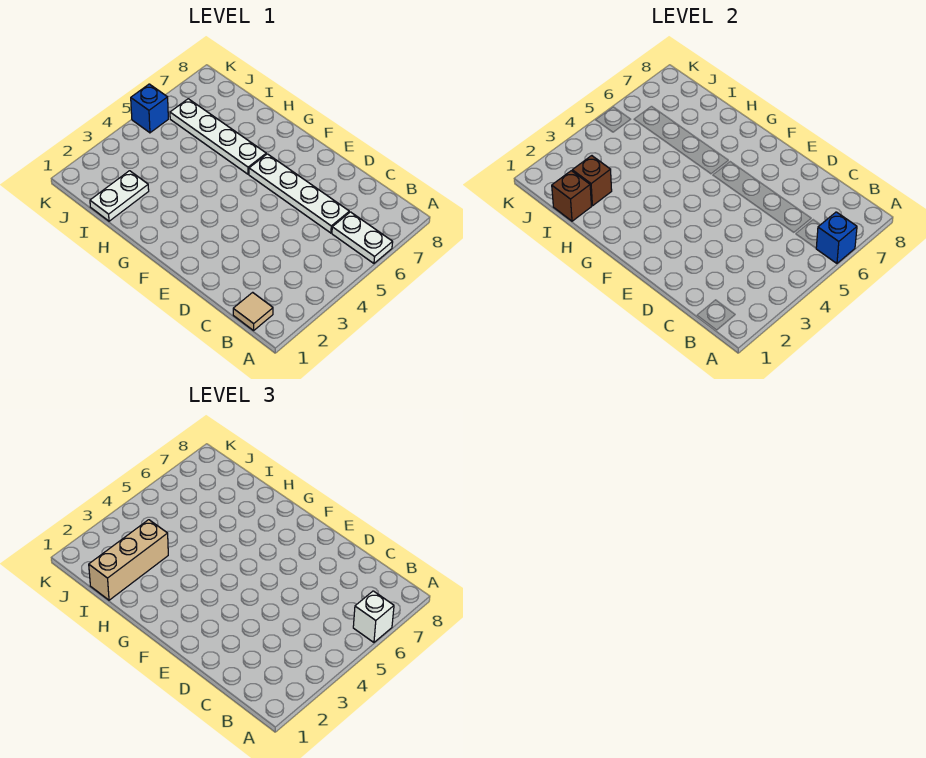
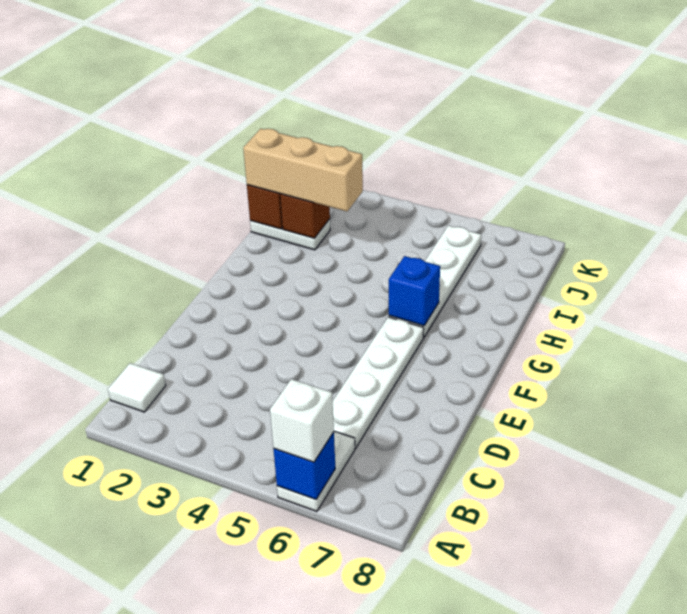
tan tile B1 level 1 -> white tile B1 level 1
blue brick K5 level 1 -> blue brick G6 level 2

